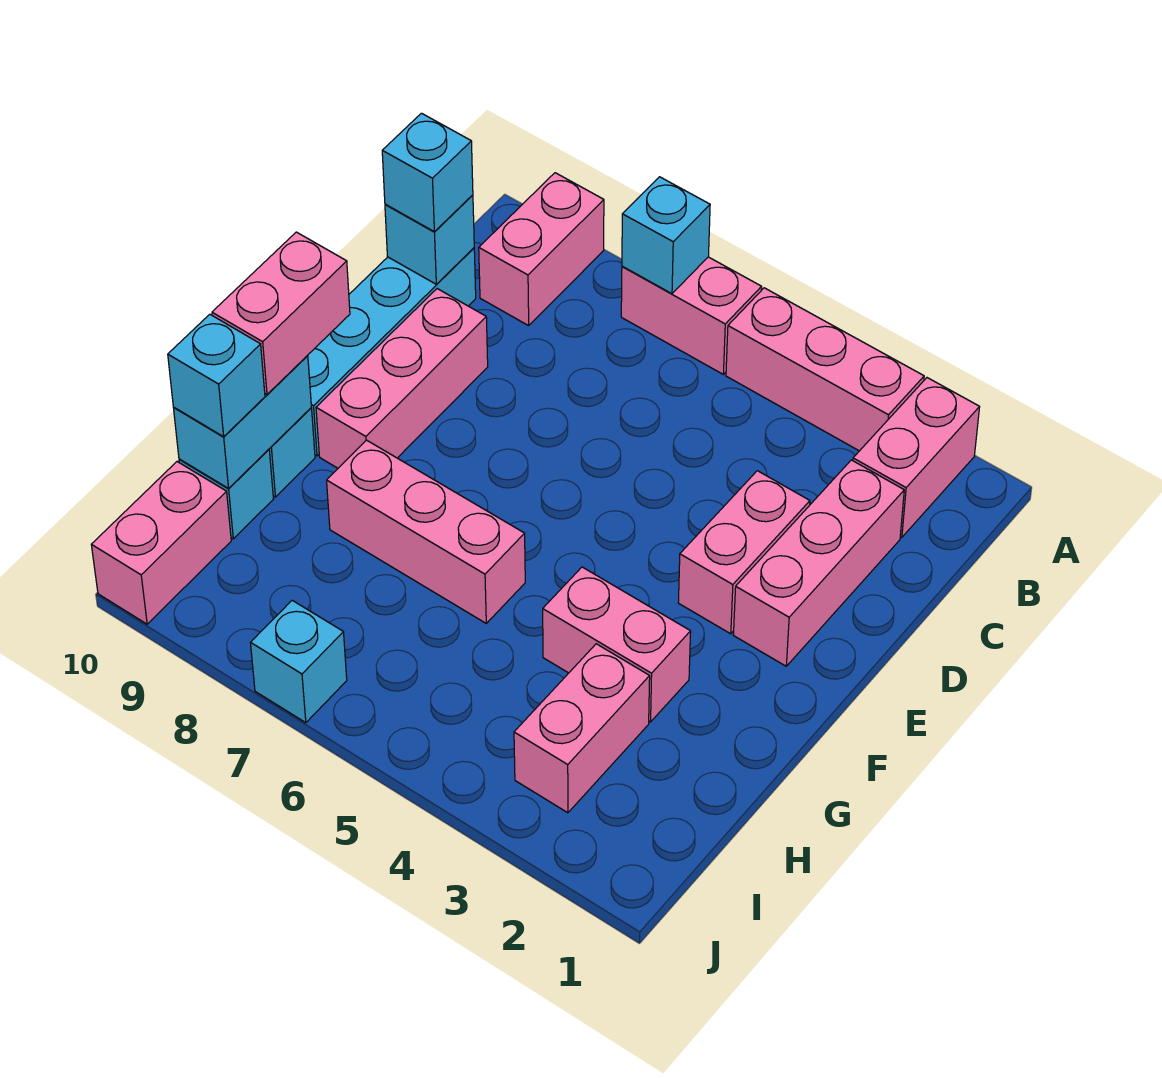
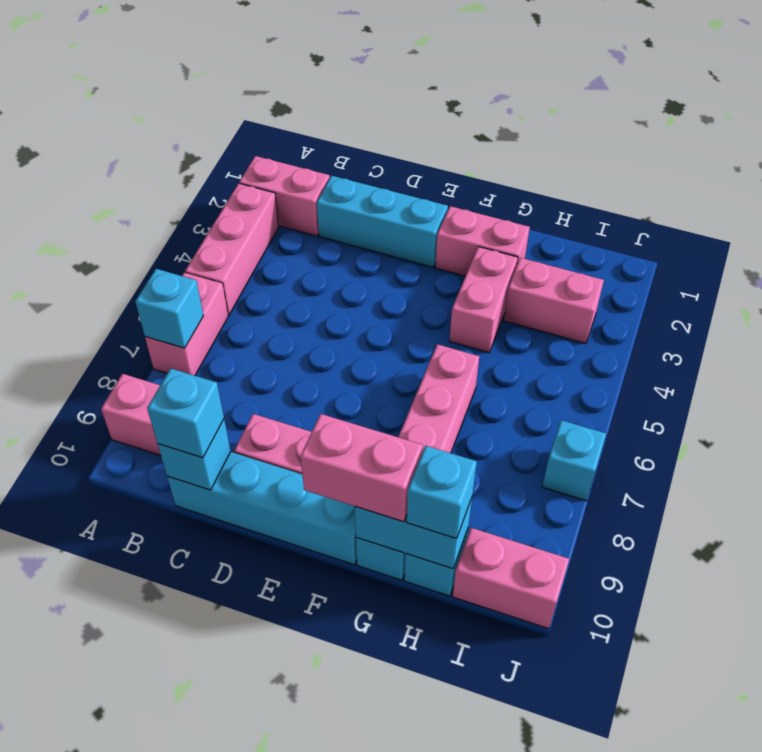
pink brick C2:E2 level 1 -> cyan brick C2:E2 level 1
pink brick D3:E3 level 1 -> pink brick F2:G2 level 1

